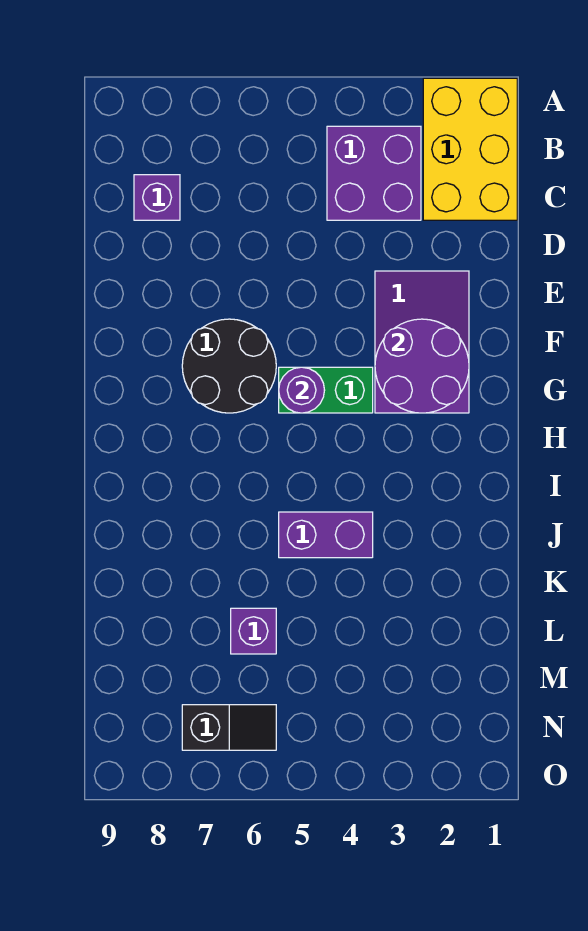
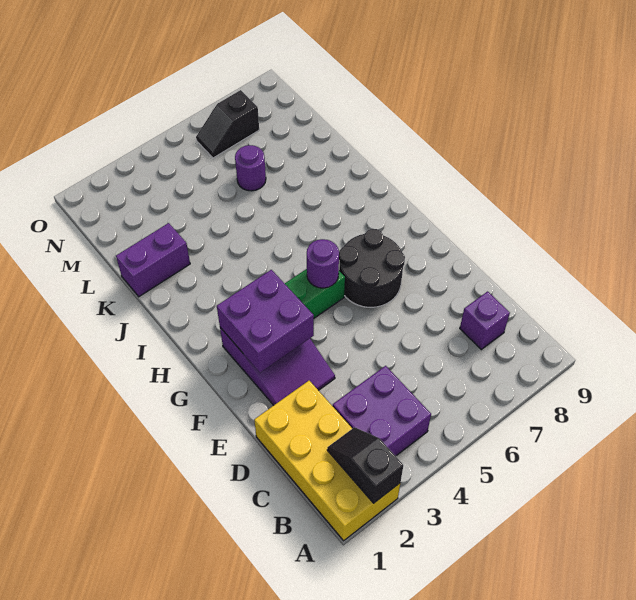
yellow brick A1:C2 level 1 -> yellow brick A1:D2 level 1
none -> black slope A2:B2 level 2 top A
purple round brick F2:G3 level 2 -> purple brick F2:G3 level 2
purple brick J4:J5 level 1 -> purple brick K1:K2 level 1
purple brick L6 level 1 -> purple round brick L6 level 1

